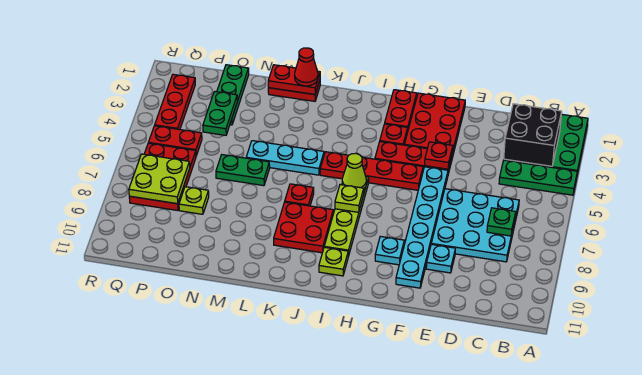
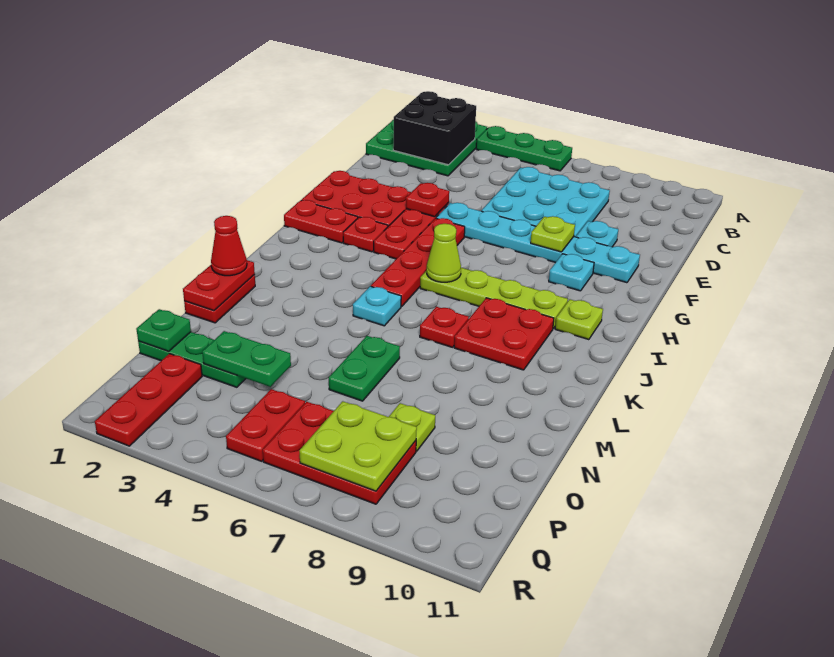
green plate A4:C4 level 1 -> green plate A4:A6 level 1
green plate C7 level 2 -> green plate O1 level 2
lime plate I7 level 2 -> lime plate F8 level 2
cyan plate K5:M5 level 1 -> cyan plate K5 level 1
red plate Q2:Q4 level 1 -> red plate P2:R2 level 1

